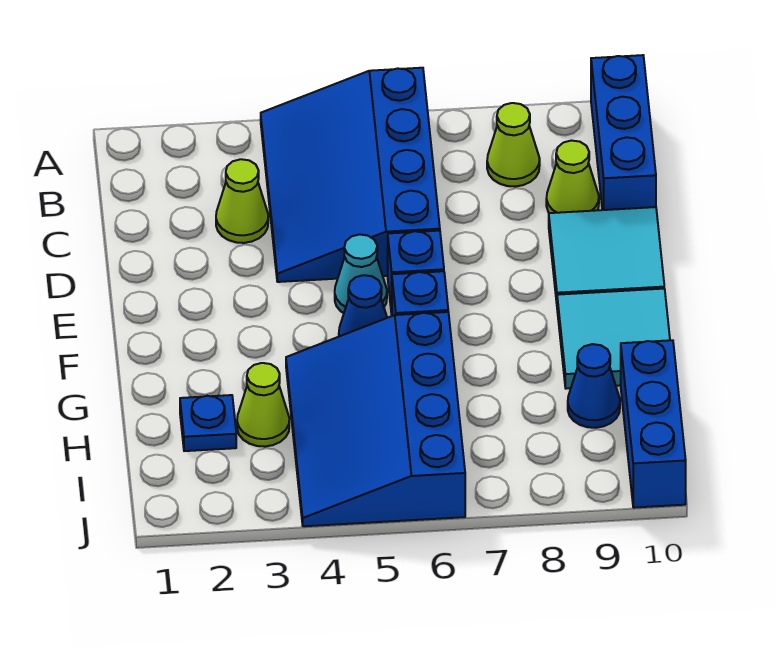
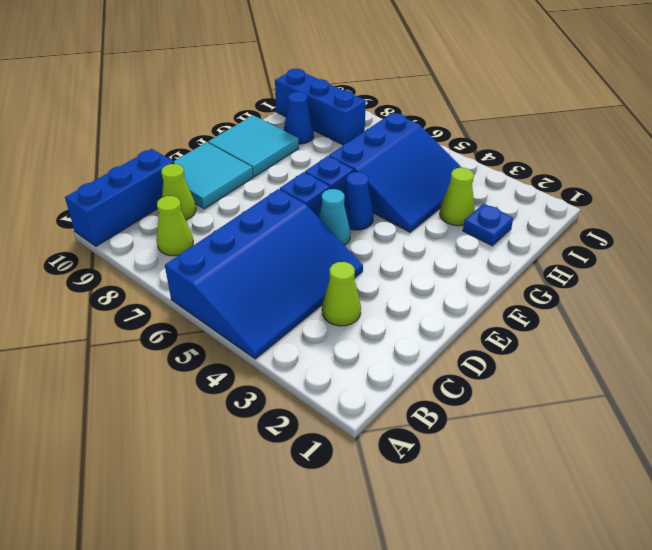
blue slope G4:J6 level 1 top 6 -> blue slope G4:I6 level 1 top 6
blue brick H10:J10 level 1 -> blue brick I8:I10 level 1

